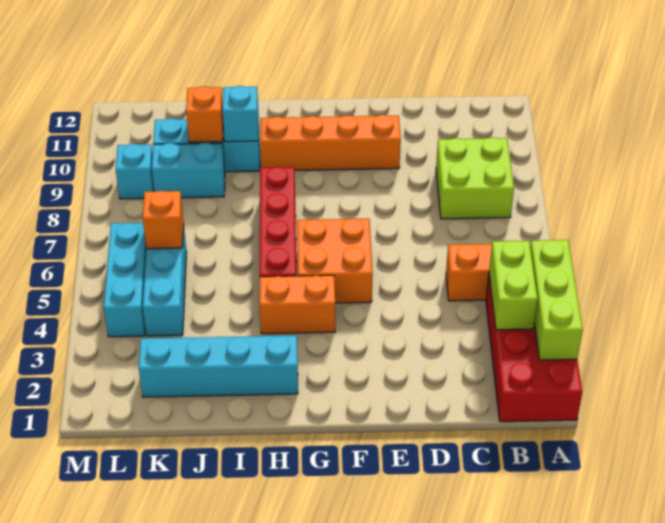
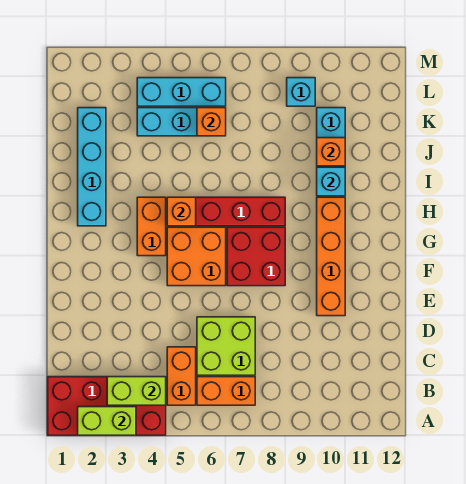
lime brick A2:A4 level 2 -> lime brick A2:A3 level 2
none -> orange brick B6:B7 level 1
lime brick B8:C9 level 1 -> lime brick C6:D7 level 1
none -> red brick F7:G8 level 1
none -> orange brick H5 level 2
cyan brick J9:K9 level 1 -> none

